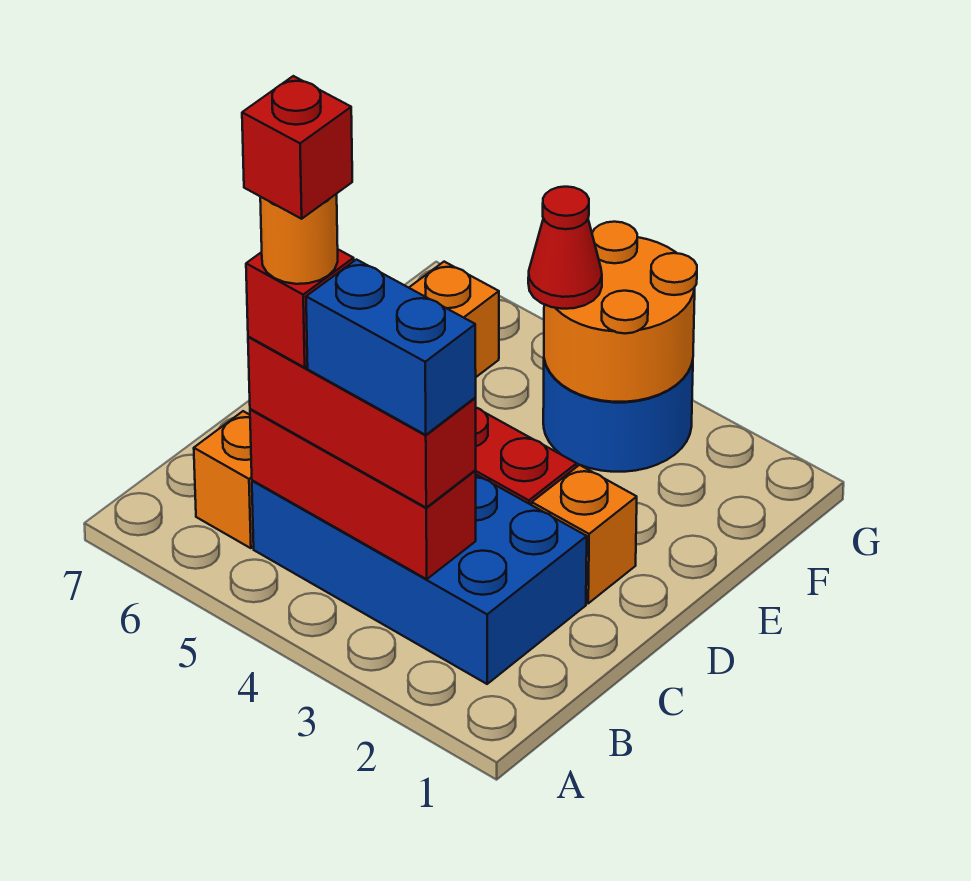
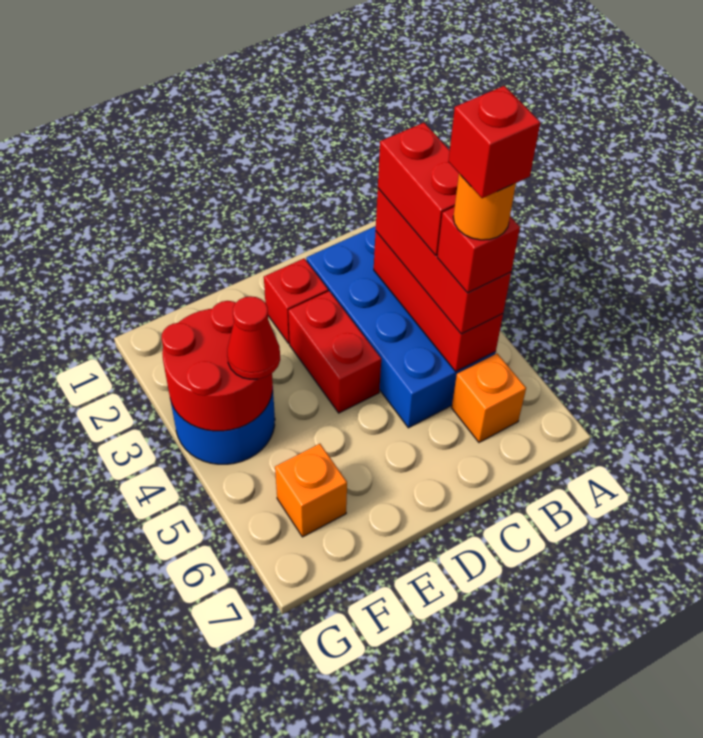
blue brick B3:B4 level 4 -> red brick B3:B4 level 4
orange brick D2 level 1 -> red brick D2 level 1
orange round brick F3:G4 level 2 -> red round brick F3:G4 level 2

